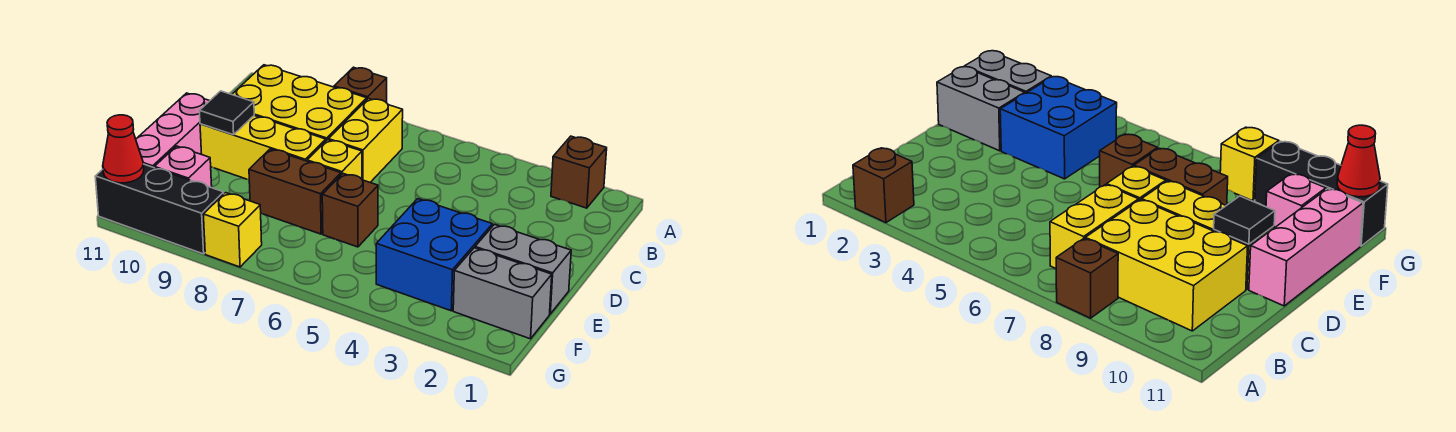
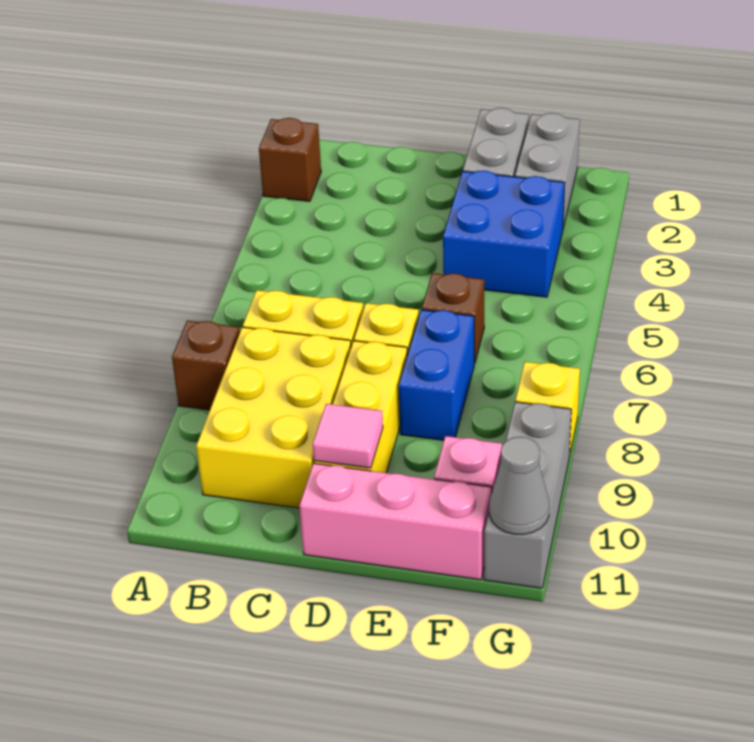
black tile D10 level 2 -> pink tile D10 level 2
brown brick E7:E8 level 1 -> blue brick E7:E8 level 1
black brick G9:G11 level 1 -> grey brick G9:G11 level 1
red cone G11 level 2 -> grey cone G11 level 2

